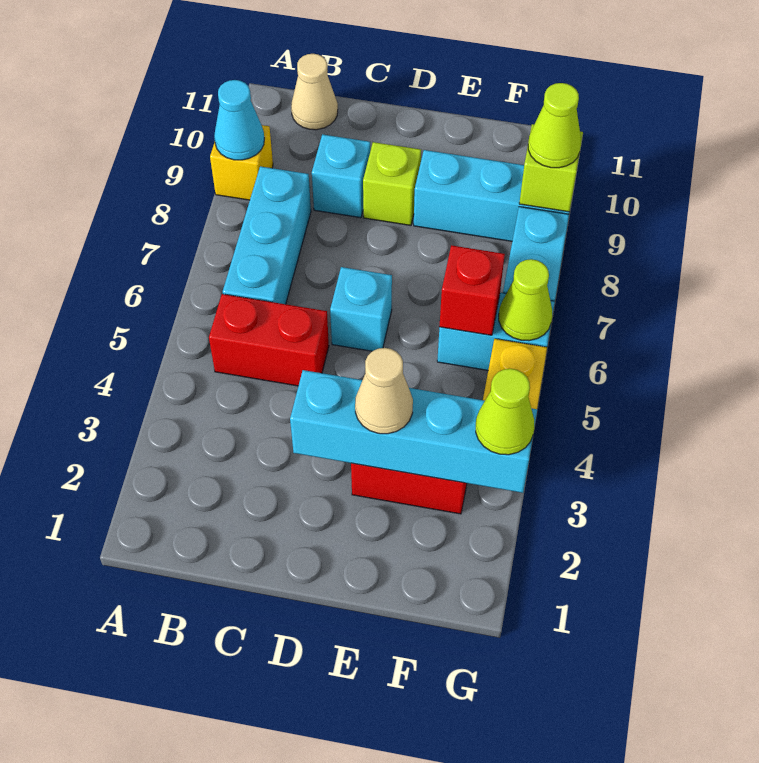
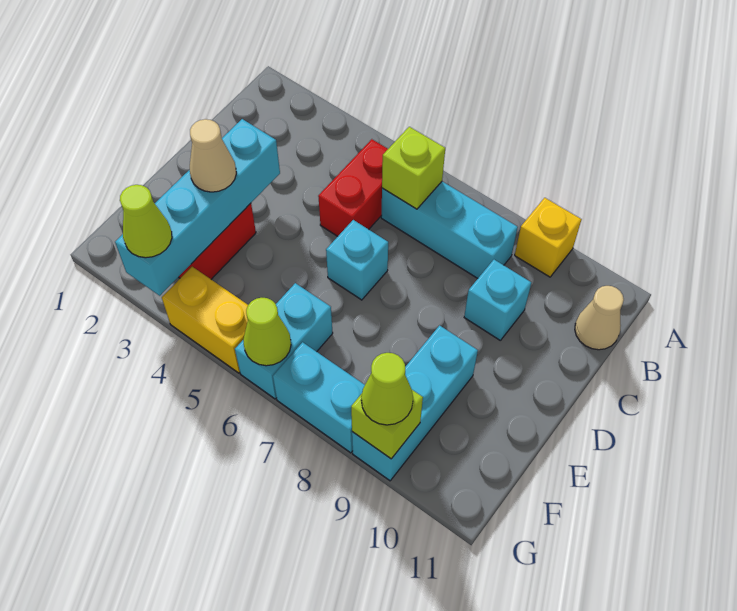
cyan cone A9 level 2 -> none
lime brick D9 level 1 -> lime brick B6 level 2
red brick F6 level 2 -> none

